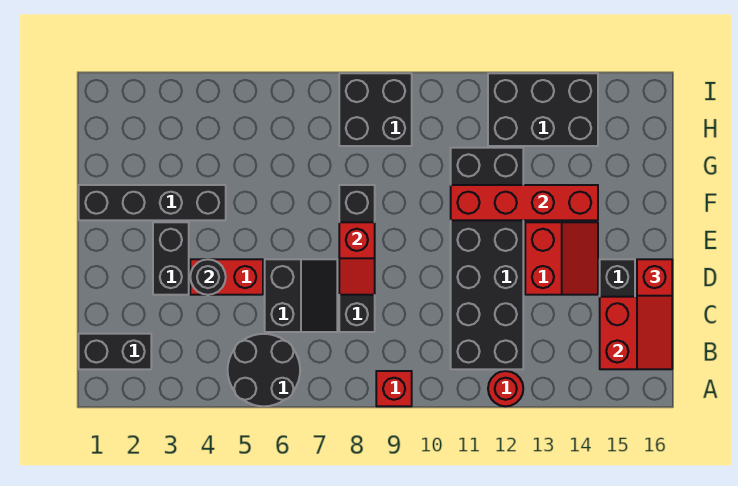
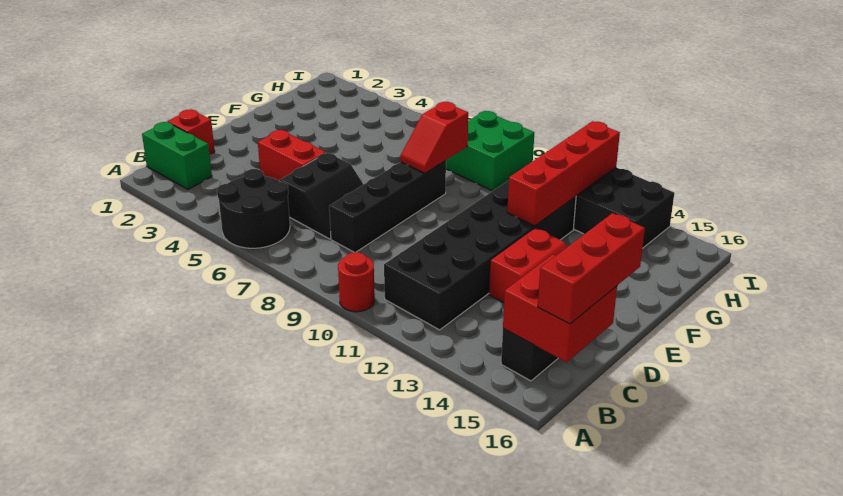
red brick A9 level 1 -> red brick C1 level 1
red round brick A12 level 1 -> red round brick A10 level 1
black brick B1:B2 level 1 -> green brick B1:B2 level 1
red slope B16:D16 level 3 top D -> red brick B16:D16 level 3
black brick D3:E3 level 1 -> none
black round brick D4 level 2 -> none
red slope D8:E8 level 2 top E -> red slope F8:G8 level 2 top G
black brick F1:F4 level 1 -> none
red brick F11:F14 level 2 -> red brick F12:I12 level 2
black brick H8:I9 level 1 -> green brick H8:I9 level 1

